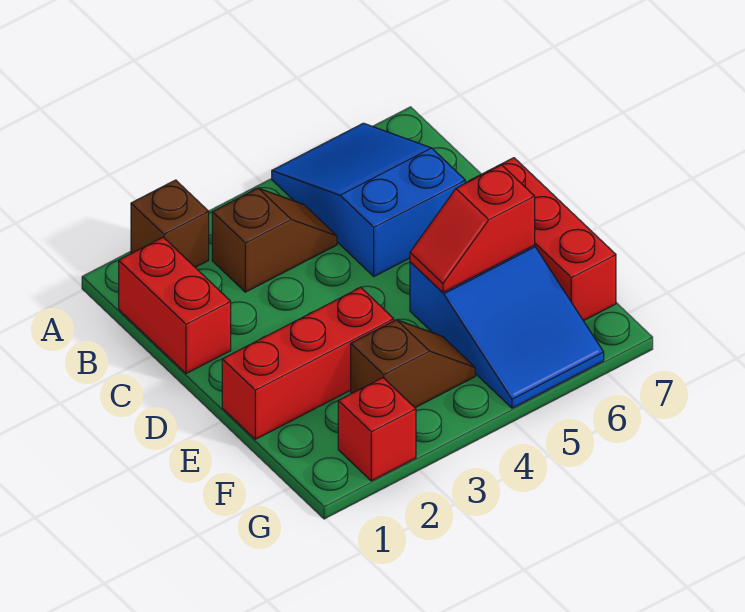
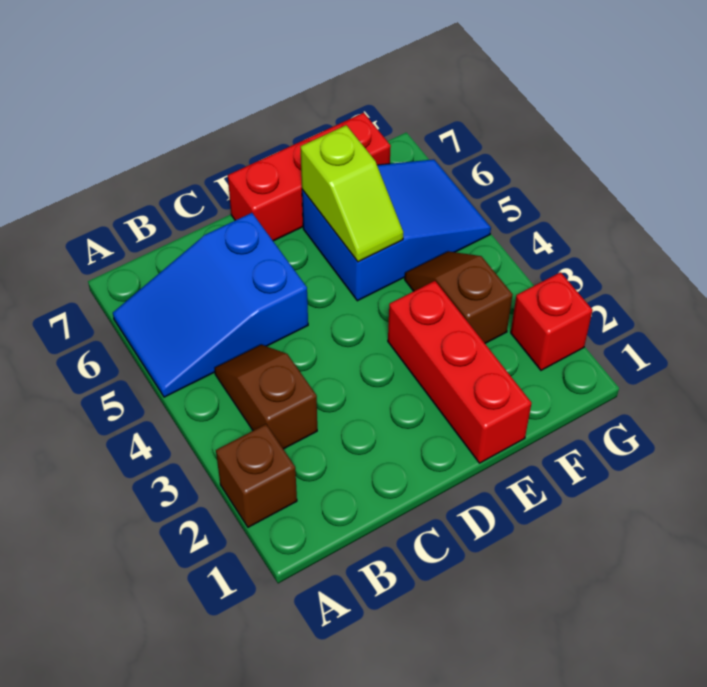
red brick B1:C1 level 1 -> none
red slope E5:E6 level 2 top 6 -> lime slope E5:E6 level 2 top 6

